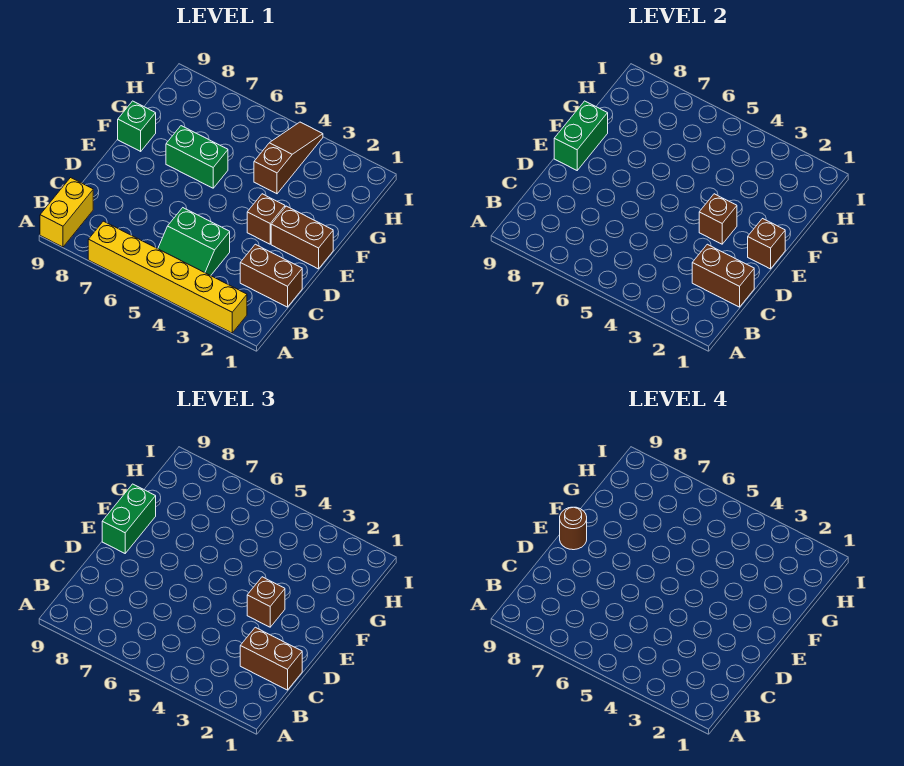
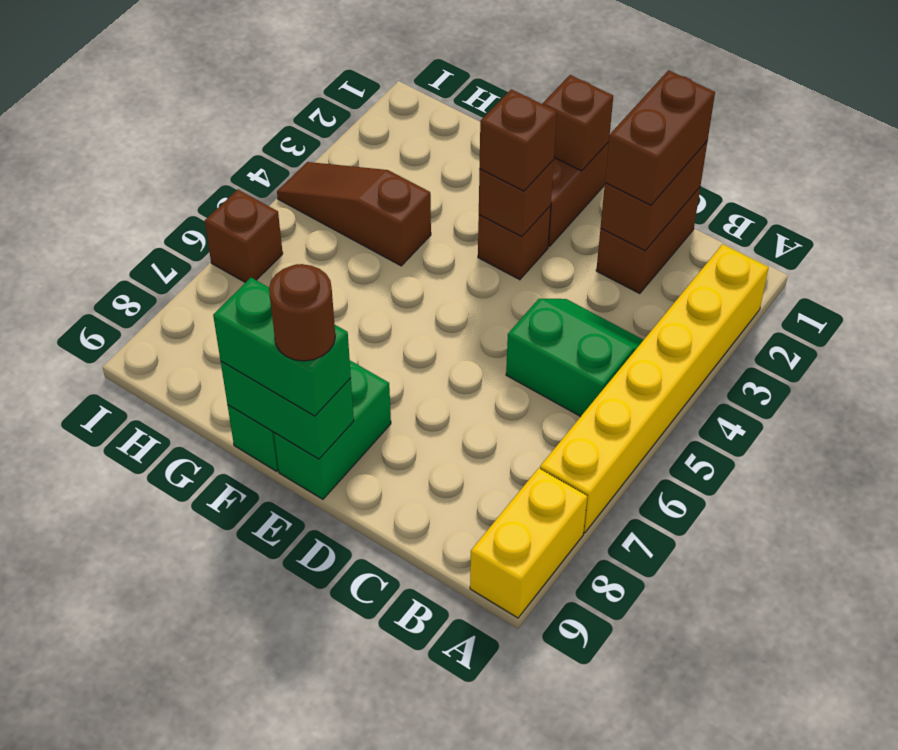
yellow brick A9:B9 level 1 -> yellow brick A8:A9 level 1
green slope B4:C5 level 1 top C -> green slope B4:C5 level 1 top 5
green brick F6:F7 level 1 -> green brick E8:E9 level 1
none -> brown brick I6 level 1

